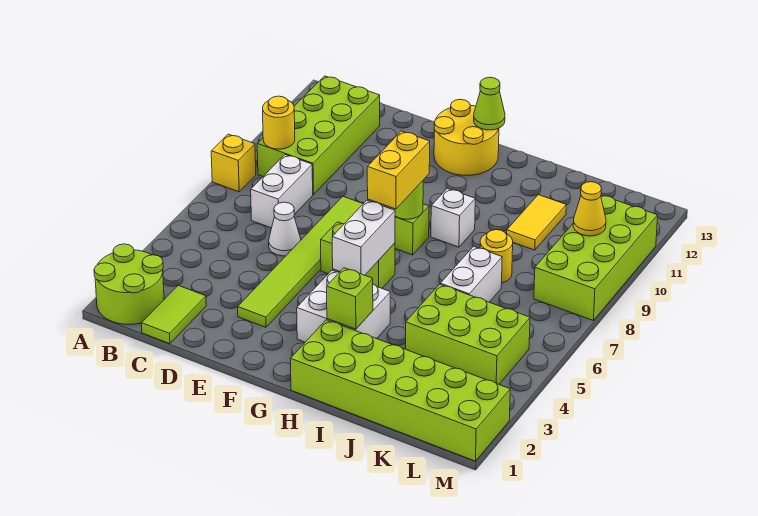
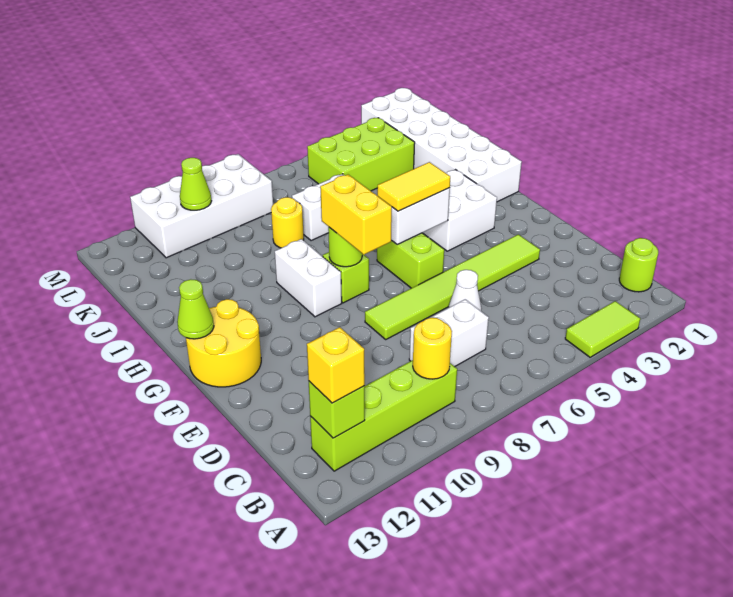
lime round brick A1:B2 level 1 -> lime round brick B1 level 1
yellow brick A8 level 1 -> yellow brick B12 level 3
lime brick B9:C12 level 1 -> lime brick B9:B12 level 1
lime tile C1:C2 level 1 -> lime tile A3:A4 level 1
yellow brick G7:G8 level 3 -> yellow brick F8:G8 level 3
lime brick H1:M2 level 1 -> white brick H1:M2 level 1
lime brick H3 level 2 -> lime brick B12 level 2
white brick H9 level 1 -> white brick G9:H9 level 1
lime brick J4:L5 level 1 -> lime brick K3:L5 level 1
yellow tile J10:J11 level 1 -> yellow tile G5:G6 level 3
lime brick L8:M11 level 1 -> white brick L8:M11 level 1
yellow cone L10 level 2 -> lime cone L10 level 2

